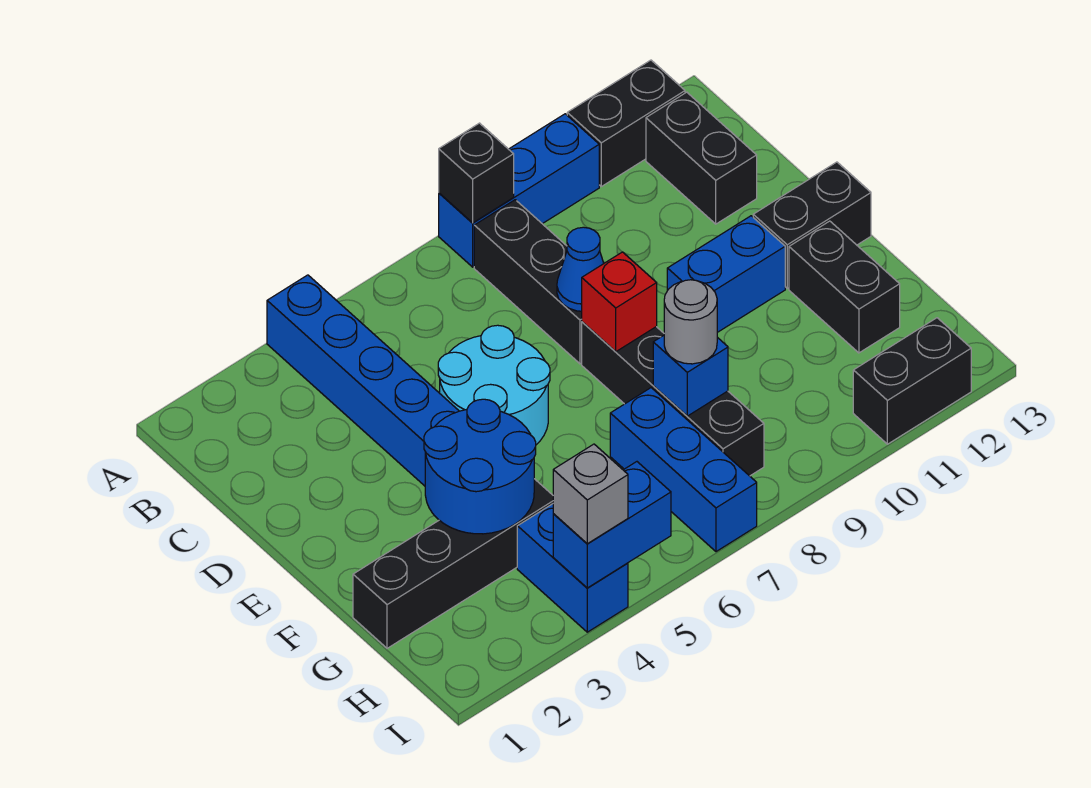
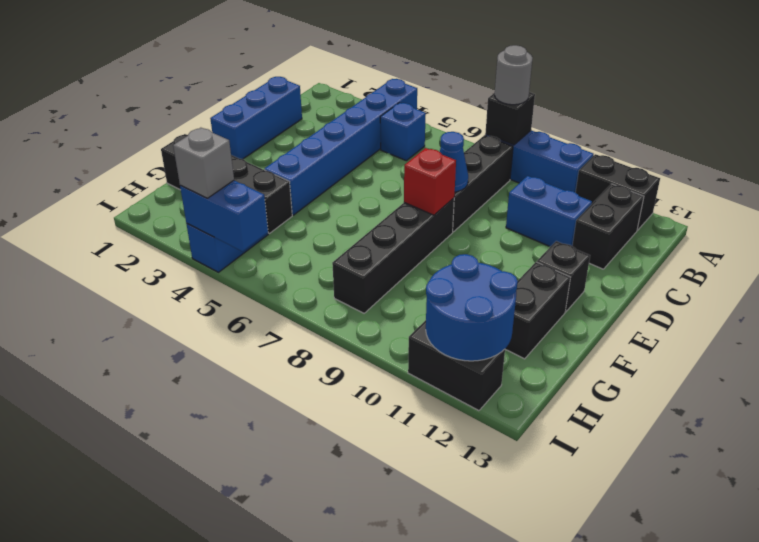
cyan round brick D5:E6 level 1 -> none
blue brick E10:E11 level 1 -> blue brick C10:C11 level 1
black brick E12:E13 level 1 -> black brick E12 level 1
blue round brick F3:G4 level 2 -> blue round brick H11:I12 level 2
blue brick G7:I7 level 1 -> blue brick C1:E1 level 1
blue brick G8 level 2 -> blue brick B5 level 1
grey round brick G8 level 3 -> grey round brick A8 level 3

